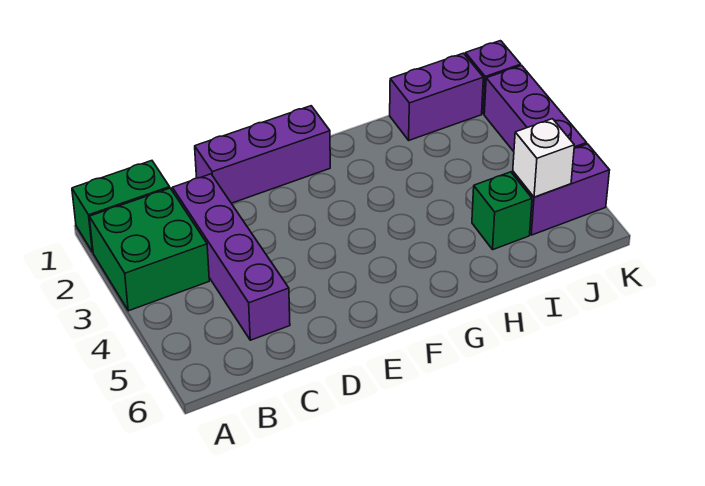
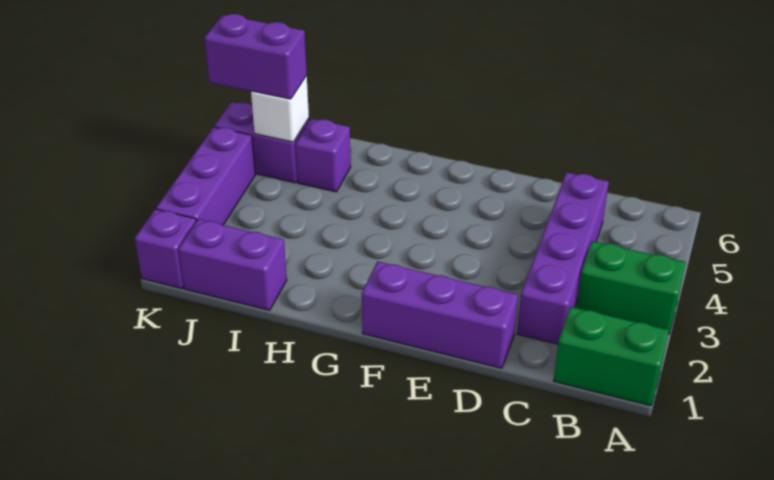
green brick A2:B3 level 1 -> green brick A3:B3 level 1
green brick I5 level 1 -> purple brick I5 level 1
none -> purple brick J5:K5 level 3

